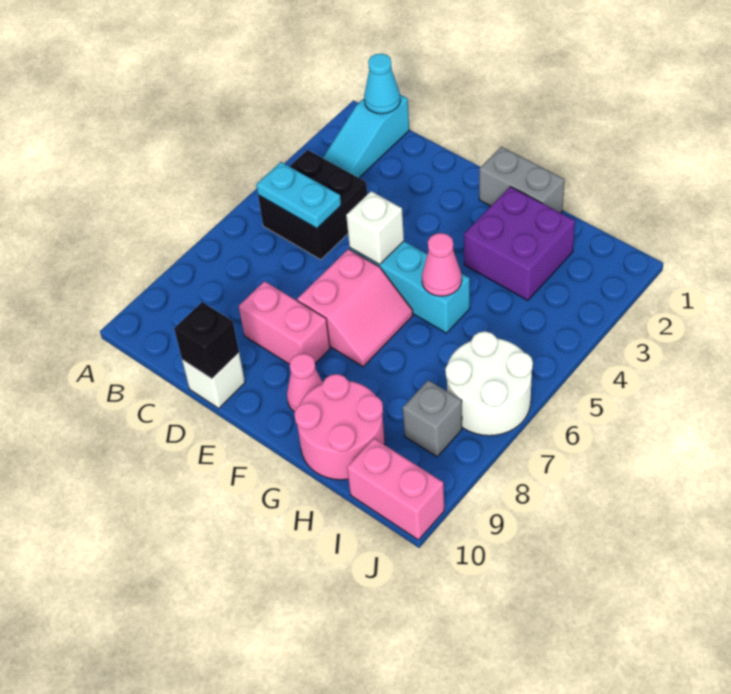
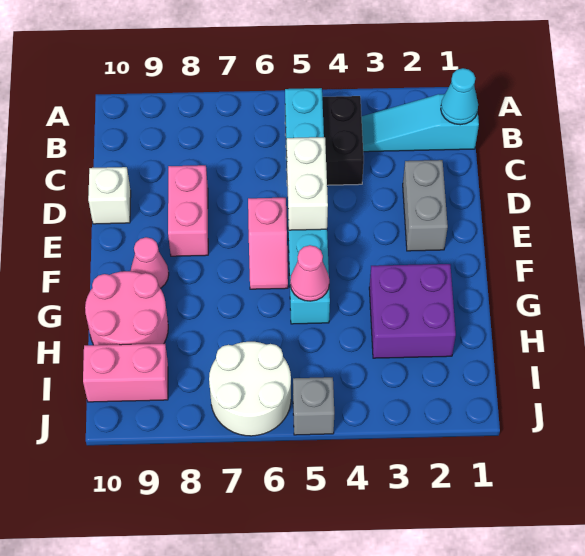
black brick D10 level 2 -> none
white brick E5 level 2 -> white brick D5:E5 level 2
pink slope E6:F7 level 1 top E -> pink slope E6:F6 level 1 top E
grey brick F1:G1 level 1 -> grey brick D2:E2 level 1
grey brick I8 level 1 -> grey brick J5 level 1
pink brick I10:J10 level 1 -> pink brick I9:I10 level 1

